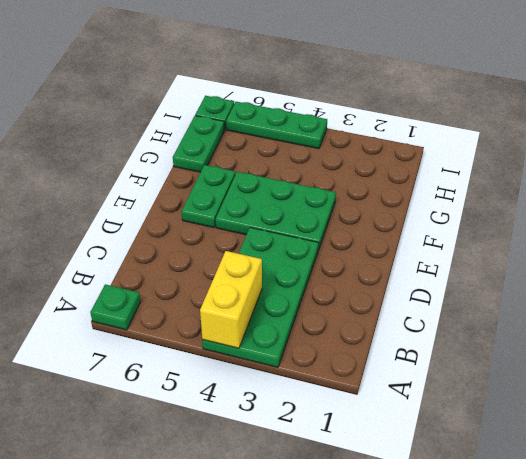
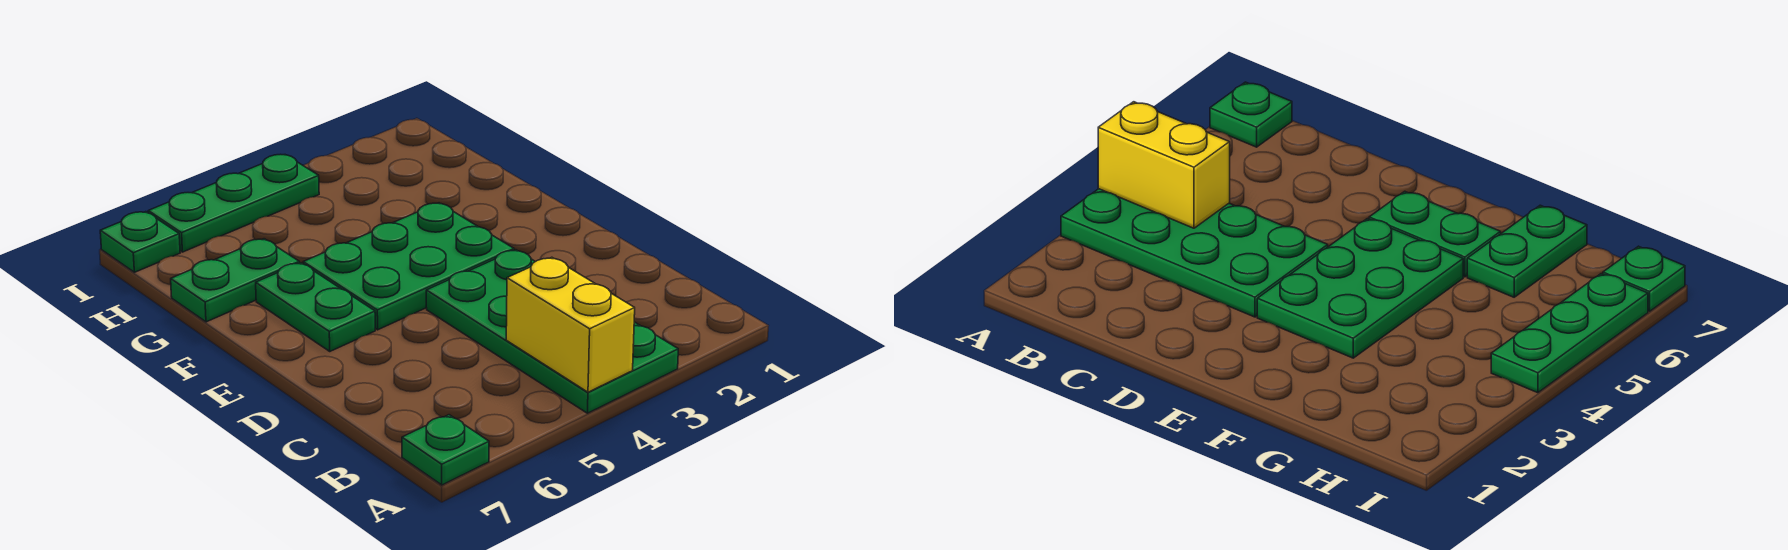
green plate G7:H7 level 1 -> green plate G6:G7 level 1

